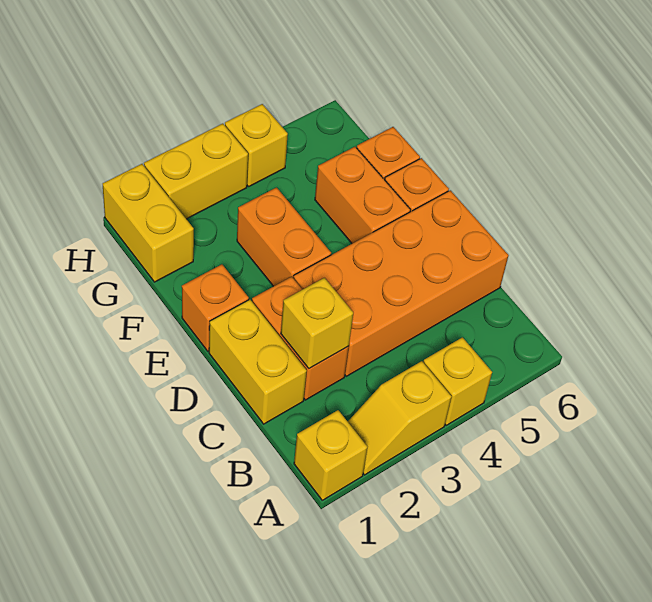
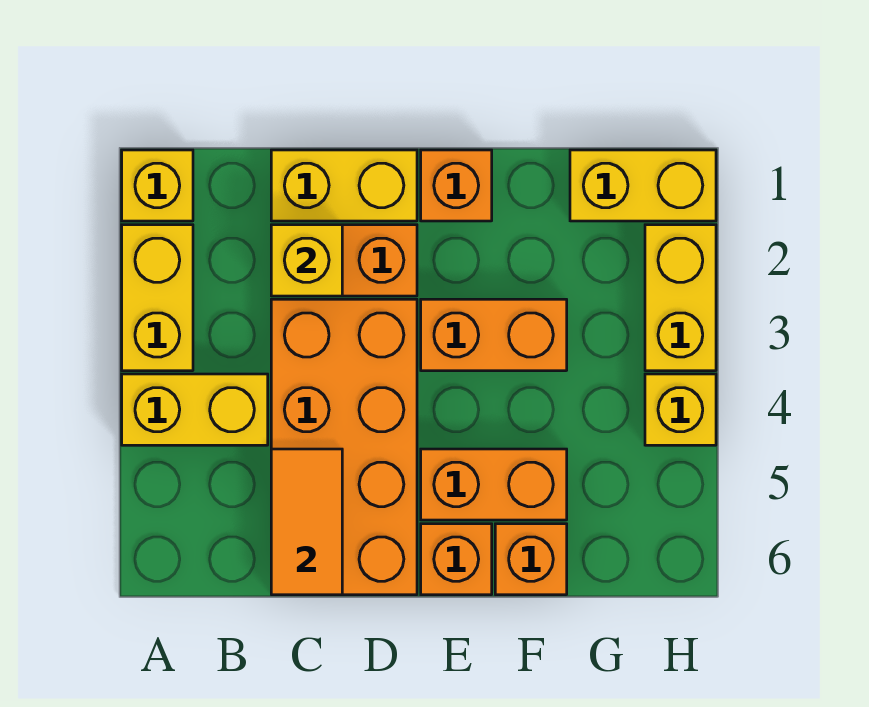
yellow slope A2:A3 level 1 top 3 -> yellow brick A2:A3 level 1
yellow brick A4 level 1 -> yellow brick A4:B4 level 1
none -> orange tile C5:C6 level 2

